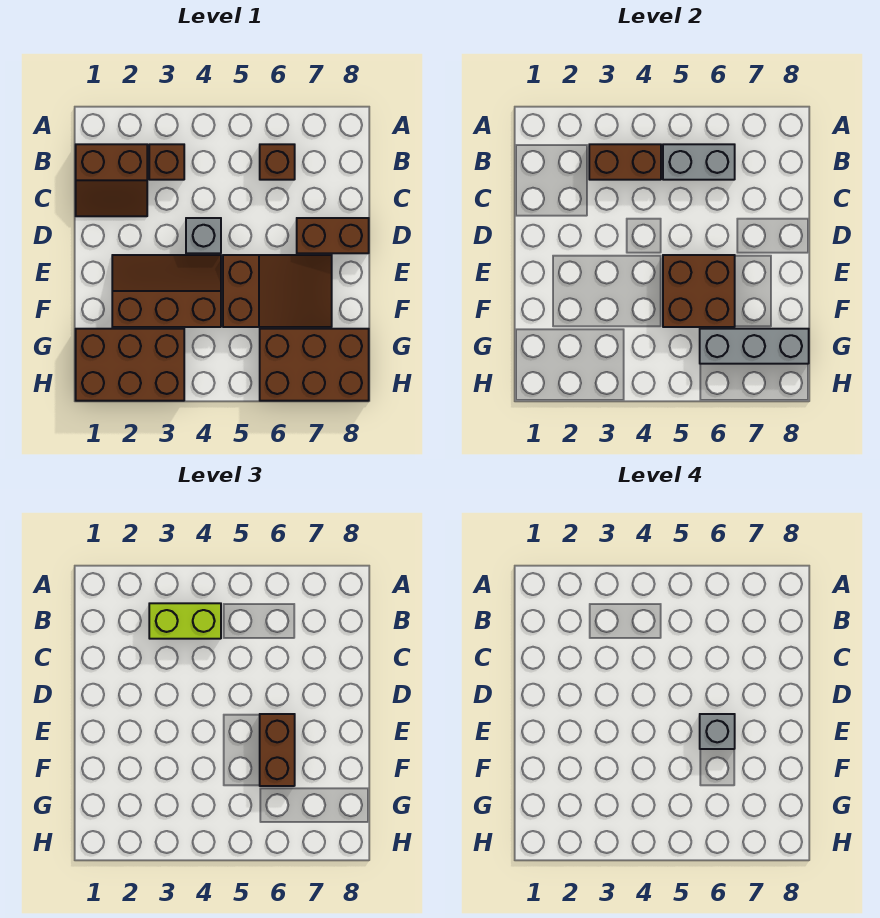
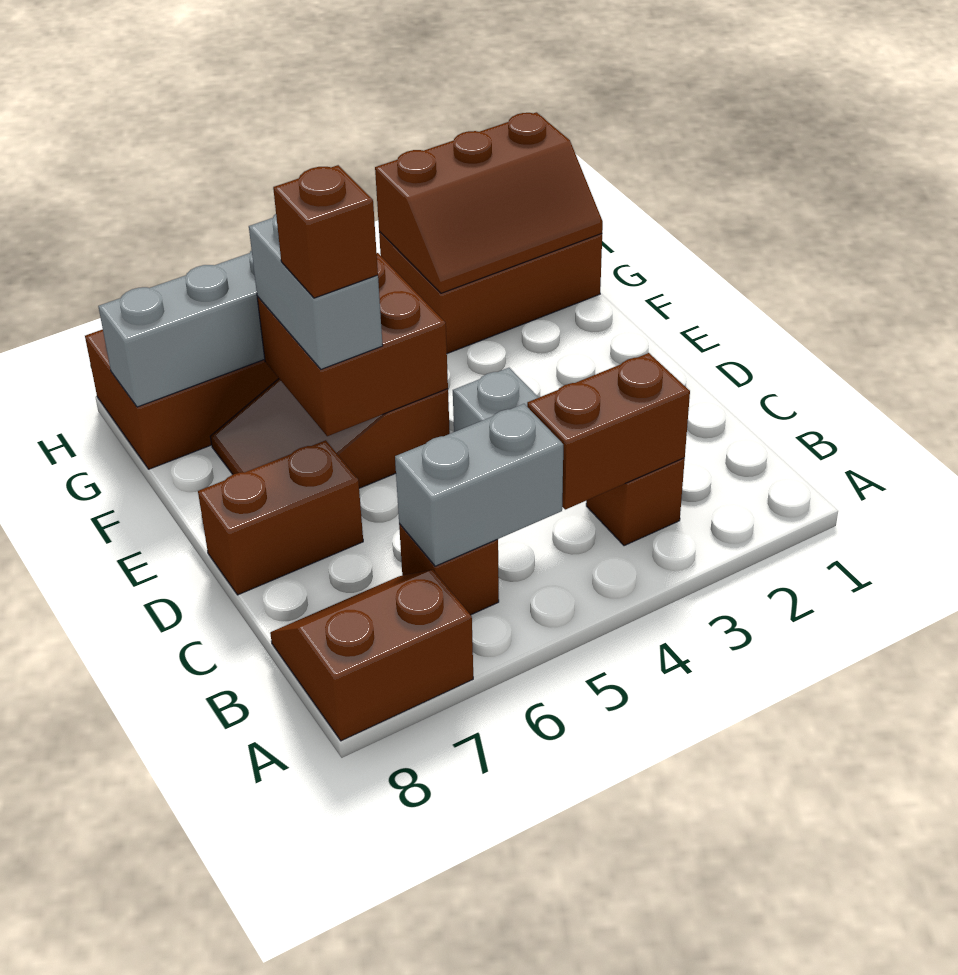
brown slope B1:C2 level 1 top B -> brown slope A7:B8 level 1 top A
lime brick B3:B4 level 3 -> none
brown slope E2:F4 level 1 top F -> brown slope G1:H3 level 2 top H
brown brick E6:F6 level 3 -> grey brick E6:F6 level 3
grey brick E6 level 4 -> brown brick E6 level 4

